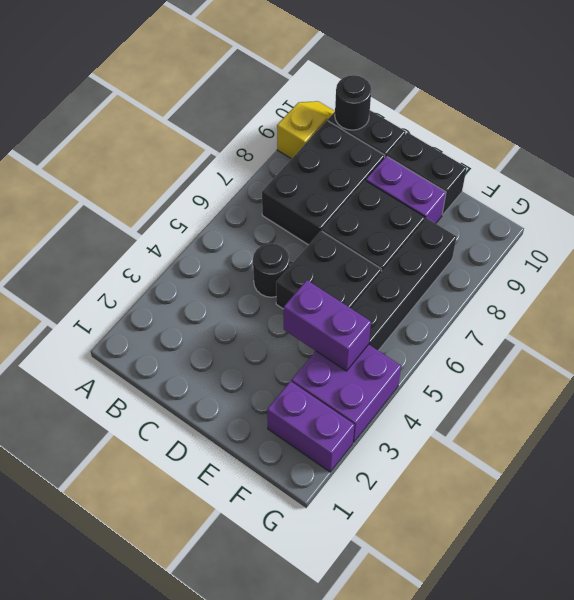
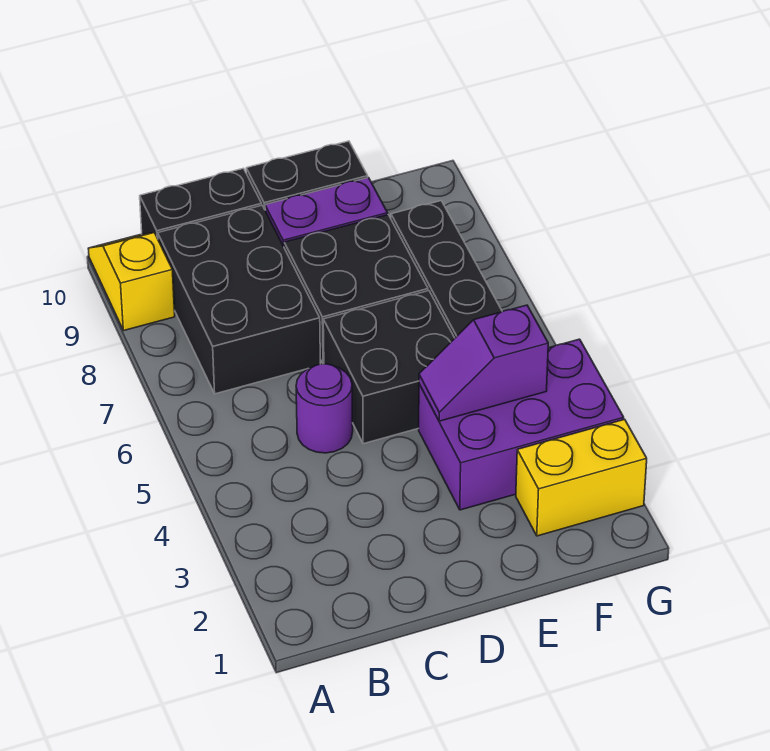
black round brick B10 level 2 -> none
black round brick C5 level 1 -> purple round brick C5 level 1
purple brick E4:F4 level 2 -> purple slope E4:F4 level 2 top F
purple brick F2:G2 level 1 -> yellow brick F2:G2 level 1
purple brick F3:G4 level 1 -> purple brick E3:G4 level 1

